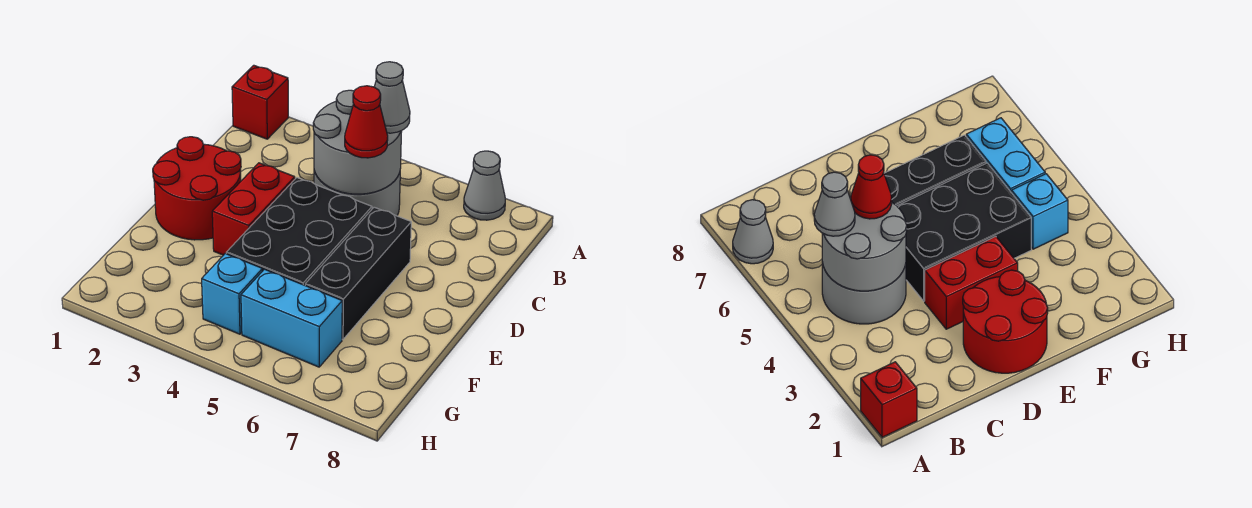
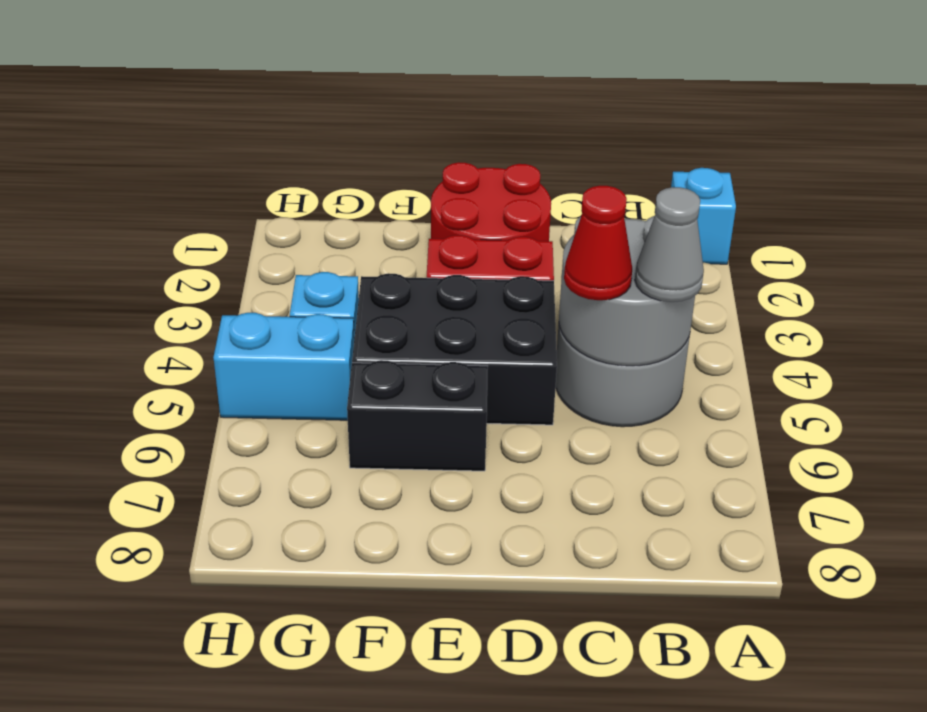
red brick A1 level 1 -> cyan brick A1 level 1
grey cone A7 level 1 -> none
black brick D6:F6 level 1 -> black brick E6:F6 level 1
cyan brick G5:G6 level 1 -> cyan brick G5:H5 level 1

